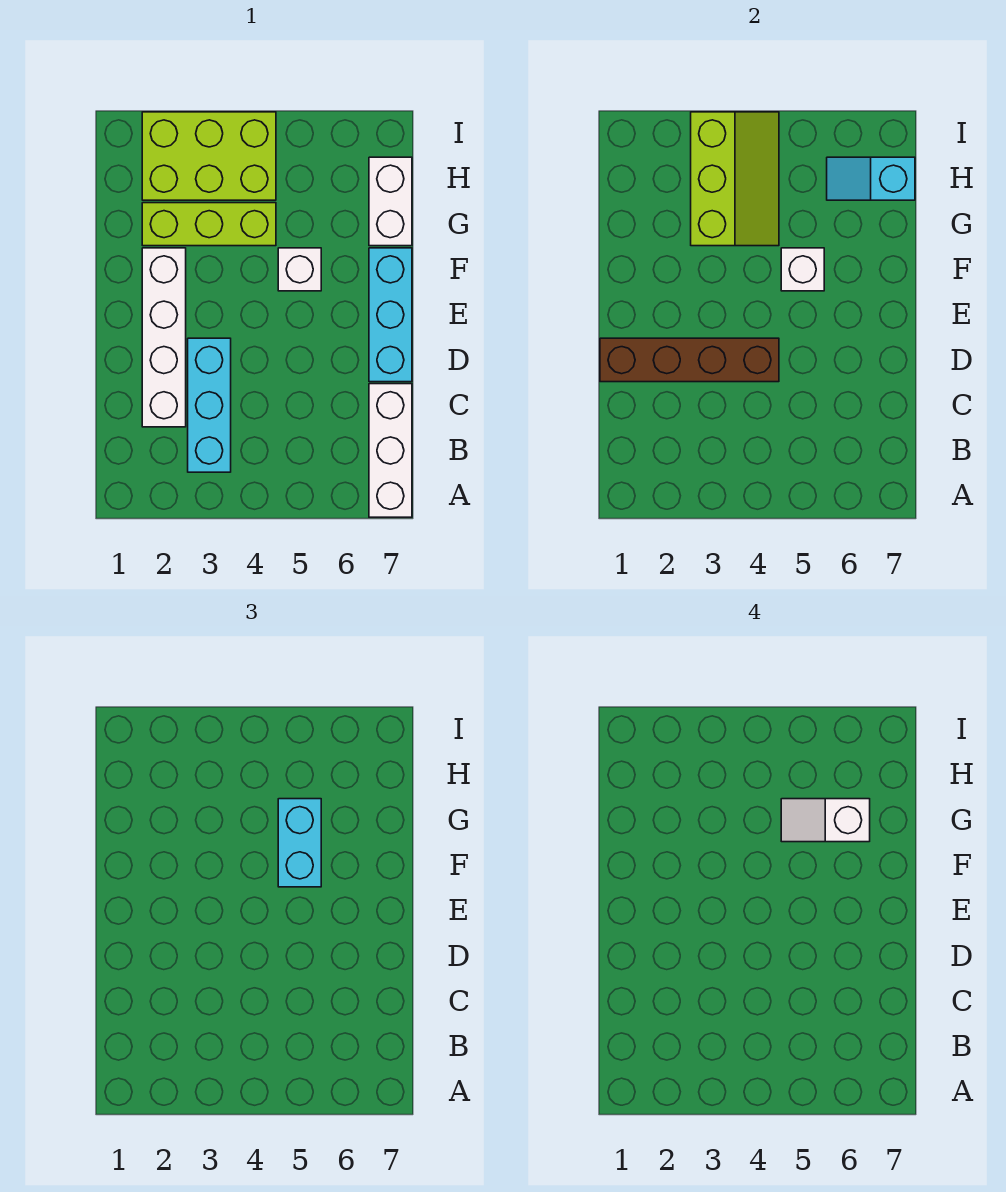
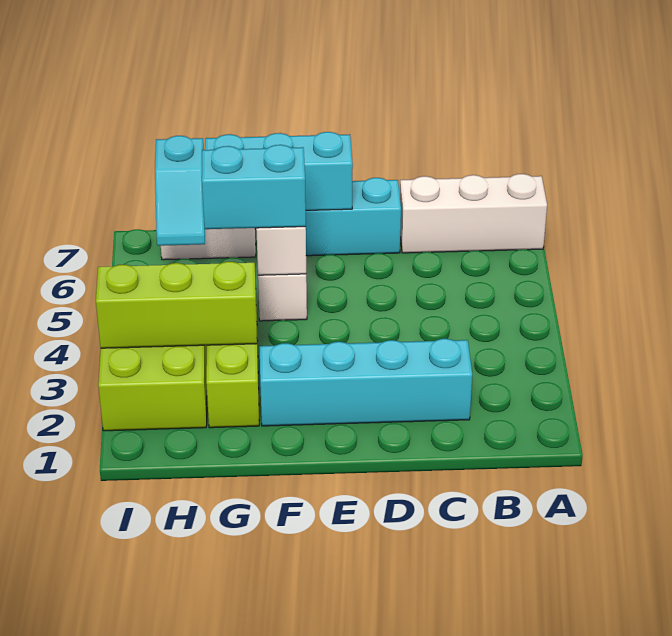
cyan brick B3:D3 level 1 -> cyan brick E7:G7 level 2
white brick C2:F2 level 1 -> cyan brick C2:F2 level 1
brown brick D1:D4 level 2 -> none
white slope G5:G6 level 4 top 6 -> none

